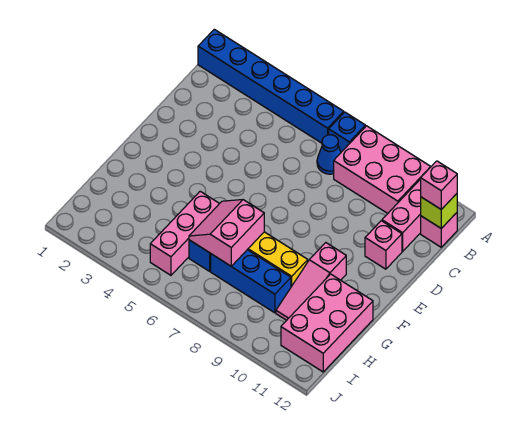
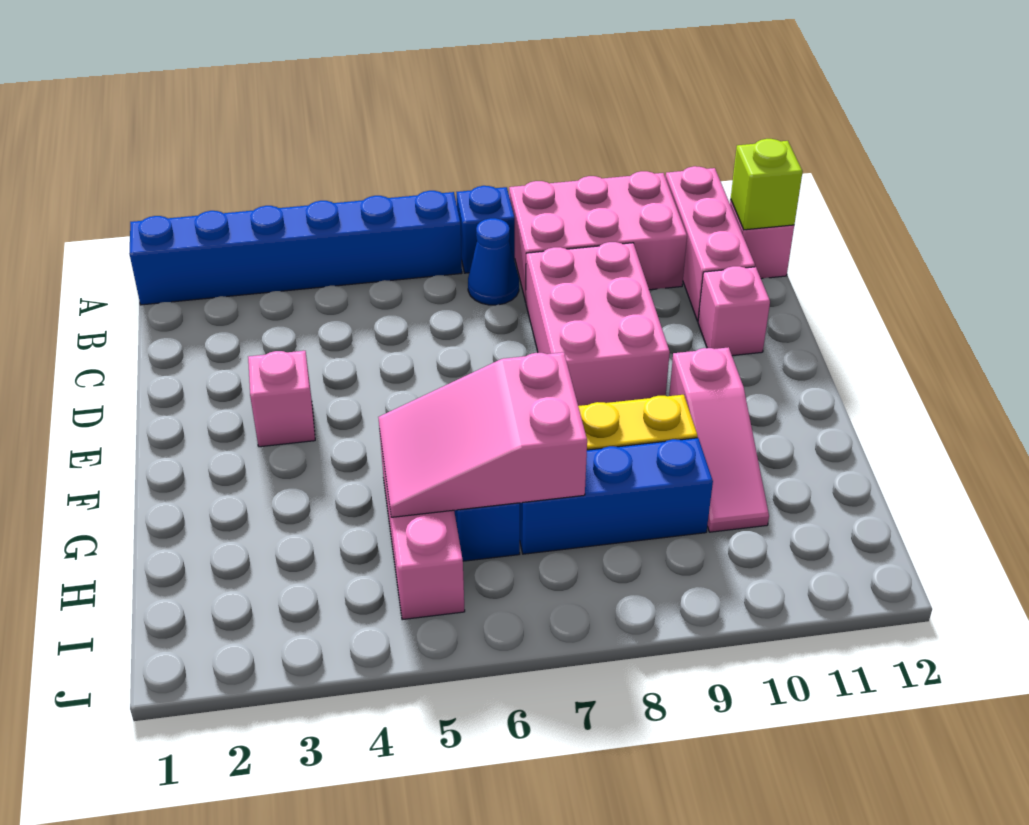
pink brick B12 level 3 -> pink brick E3 level 1
pink slope G6:H7 level 2 top 7 -> pink slope G5:H7 level 2 top 7
pink brick G11:I12 level 1 -> pink brick C8:E9 level 1

